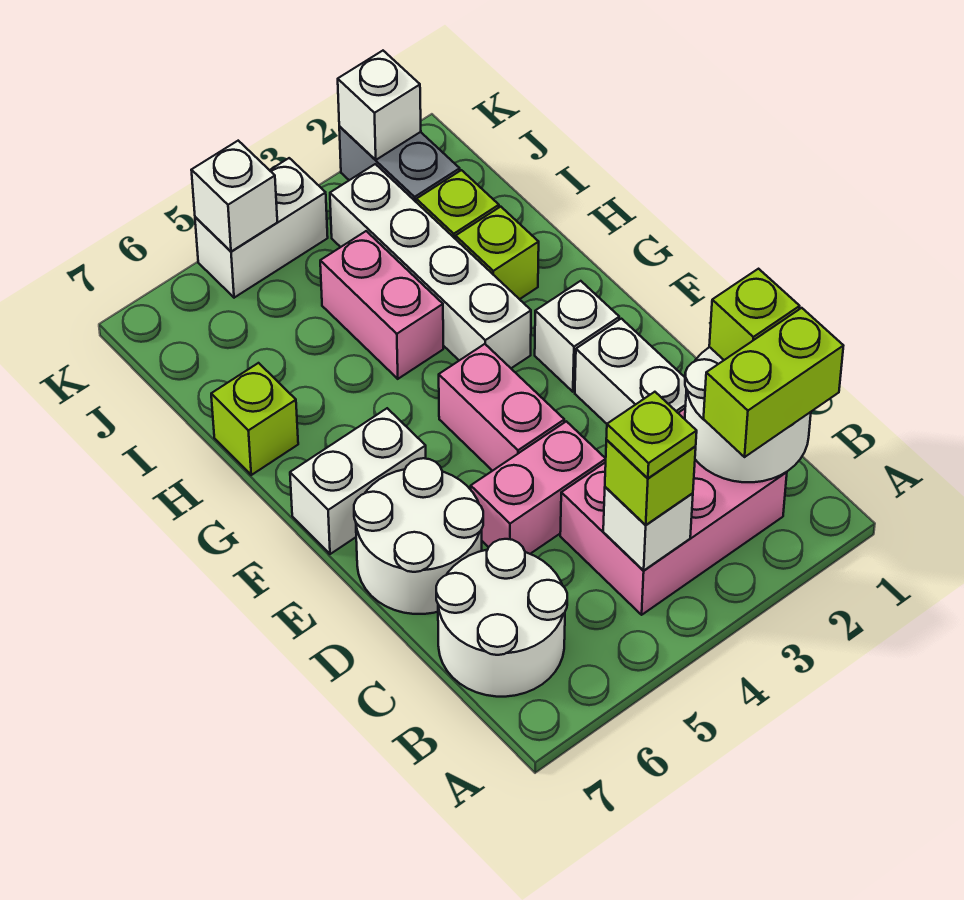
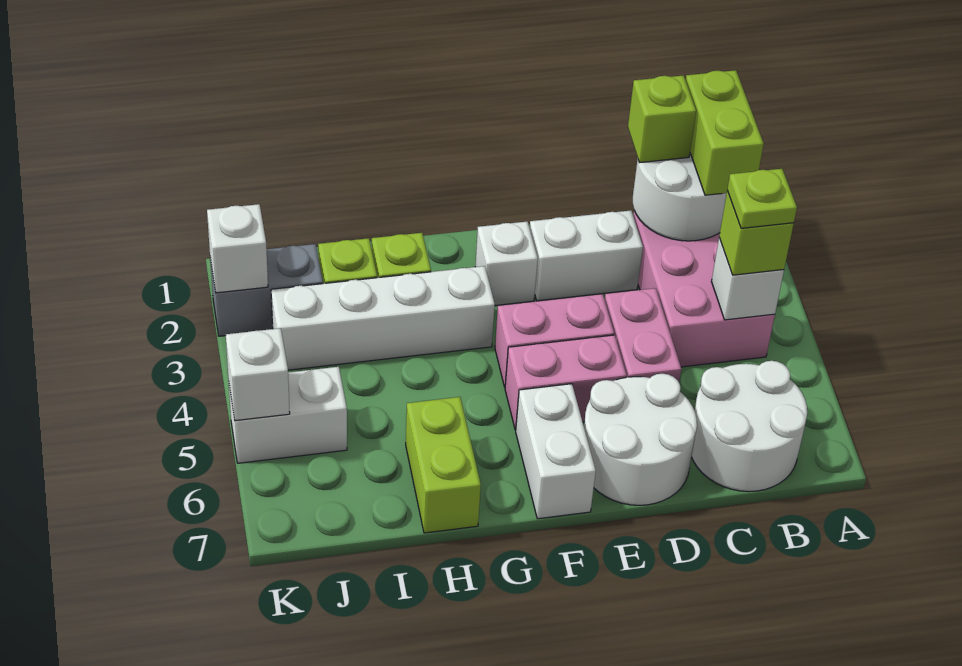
pink brick H4:I4 level 1 -> pink brick E5:F5 level 1
lime brick H7 level 1 -> lime brick H6:H7 level 1
white brick K4:K5 level 1 -> white brick J5:K5 level 1

